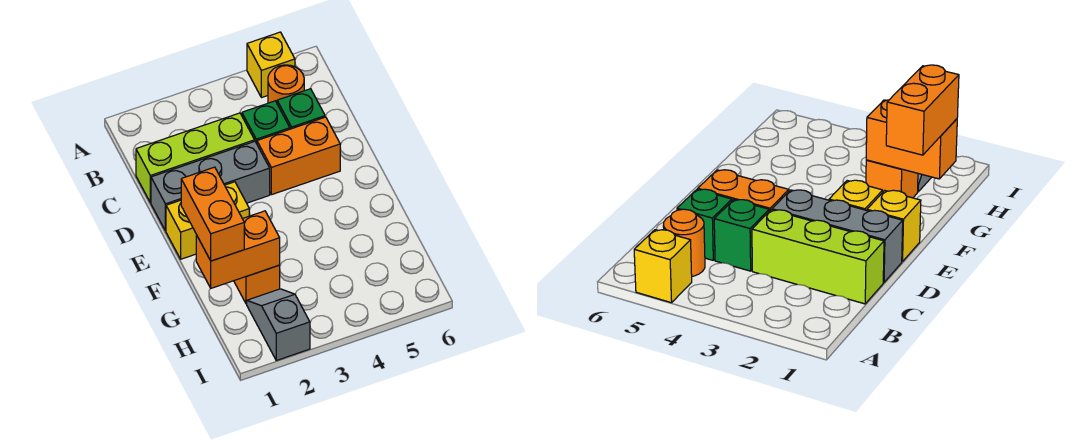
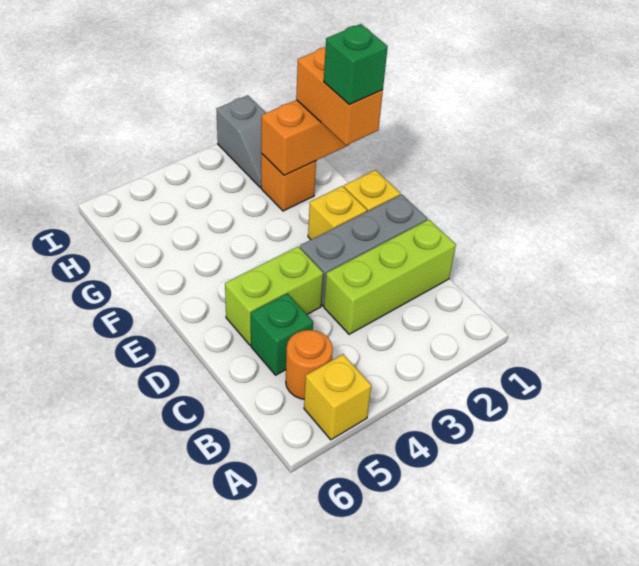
green brick C4 level 1 -> green brick F1 level 4
orange brick D4:D5 level 1 -> lime brick D4:D5 level 1

